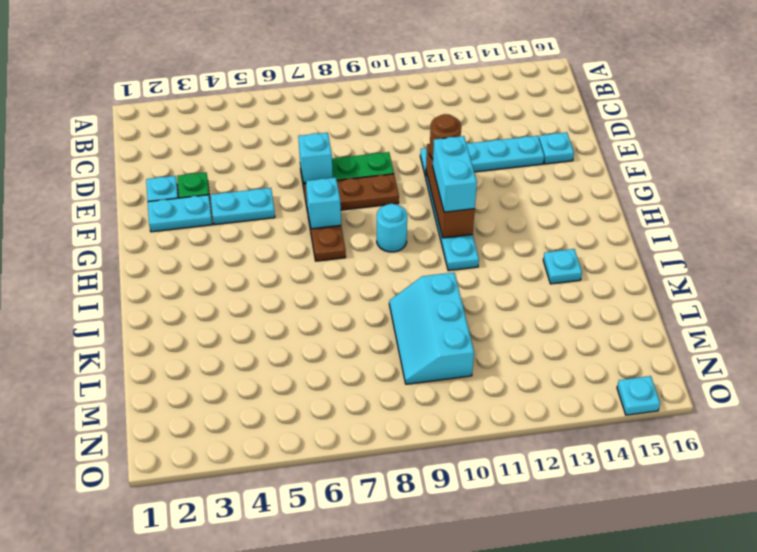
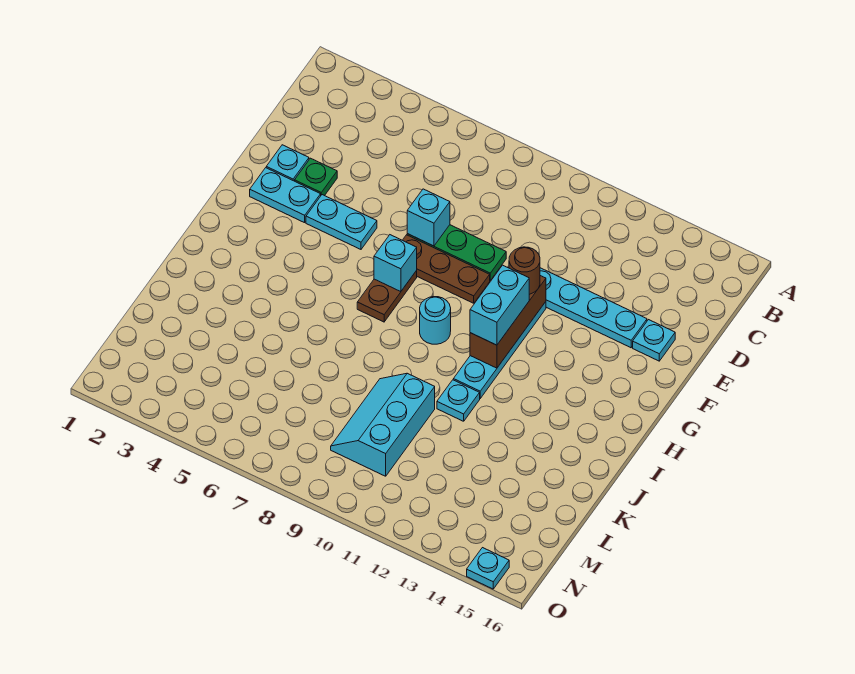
cyan plate J14 level 1 -> cyan plate J11 level 1

